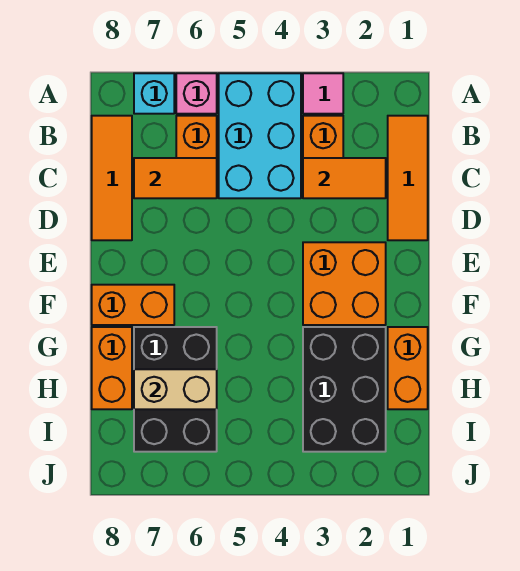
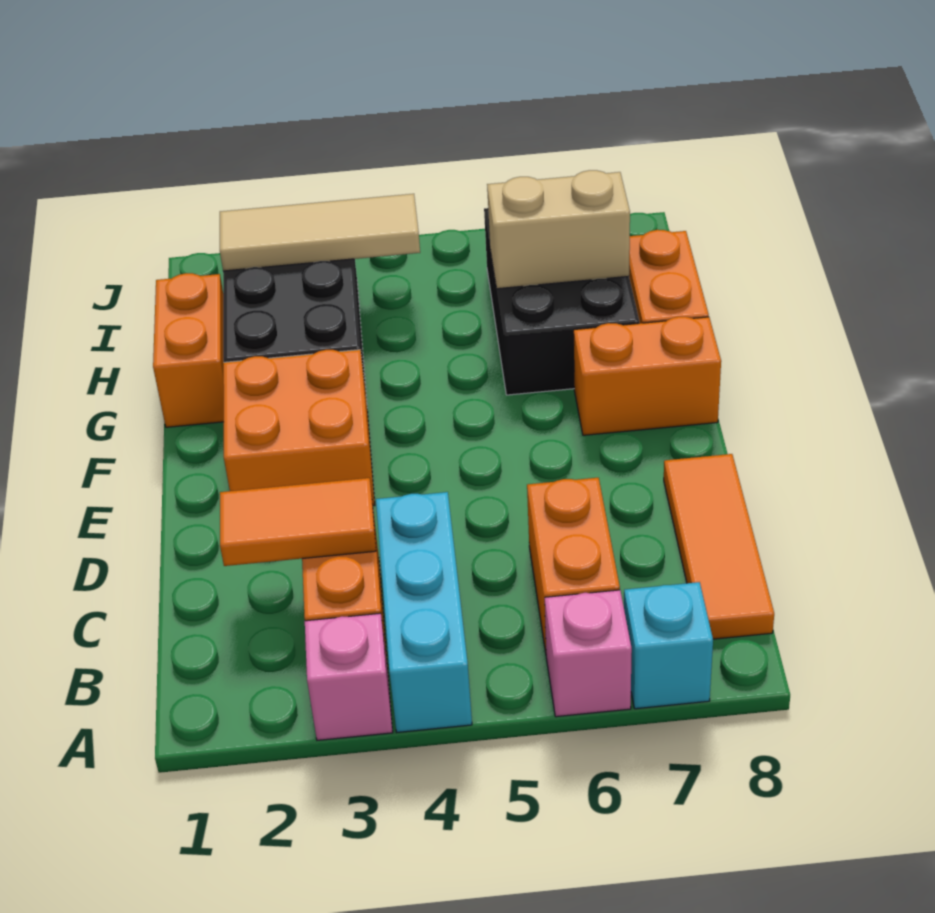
pink tile A3 level 1 -> pink brick A3 level 1
cyan brick A4:C5 level 1 -> cyan brick A4:C4 level 1
orange tile B1:D1 level 1 -> none
orange tile C6:C7 level 2 -> none
none -> tan tile I2:I4 level 2

